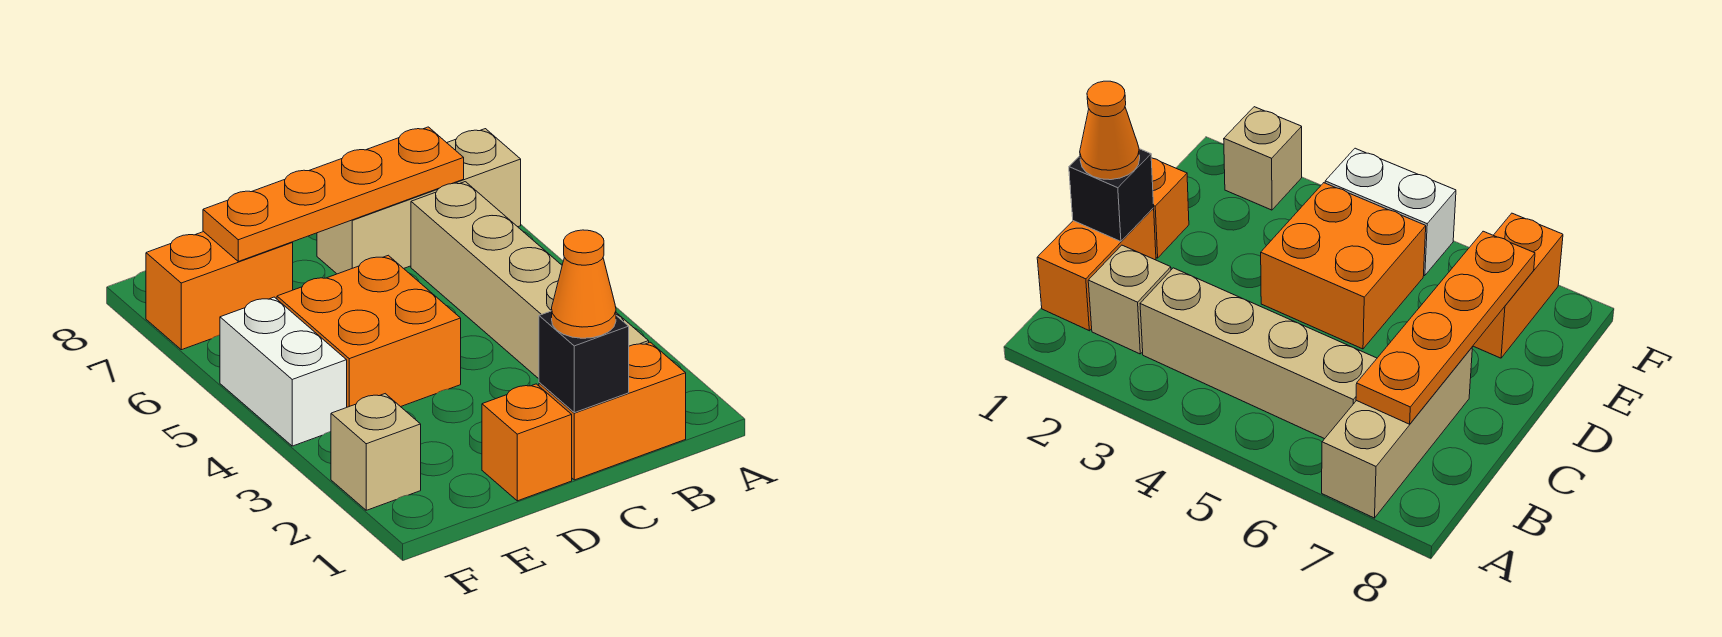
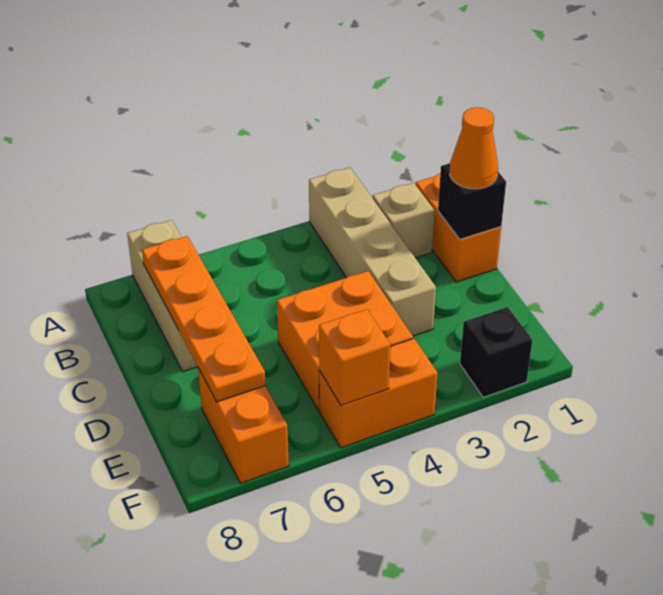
tan brick B3:B6 level 1 -> tan brick A3:D3 level 1
orange brick D1 level 1 -> orange brick F5 level 2
tan brick F2 level 1 -> black brick F2 level 1
white brick F4:F5 level 1 -> orange brick F4:F5 level 1

